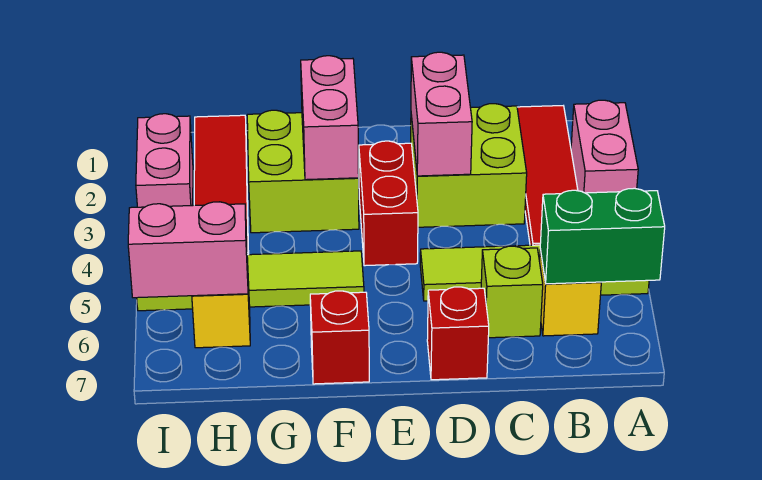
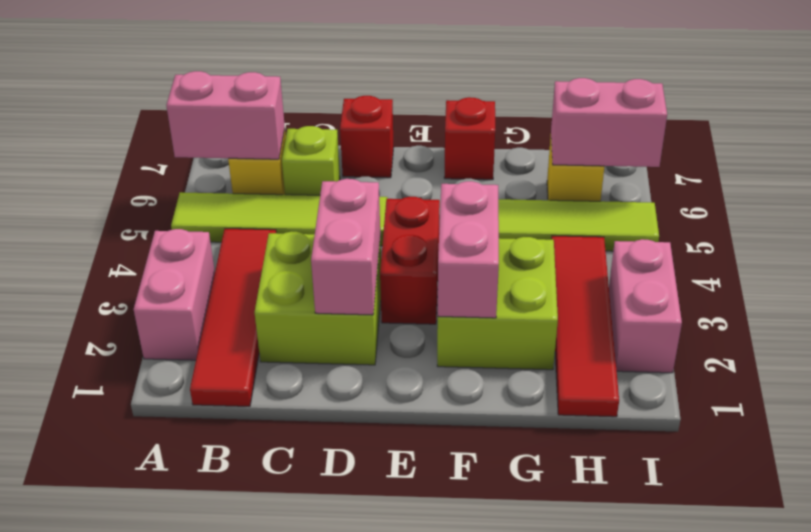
green brick A6:B6 level 2 -> pink brick A6:B6 level 2

